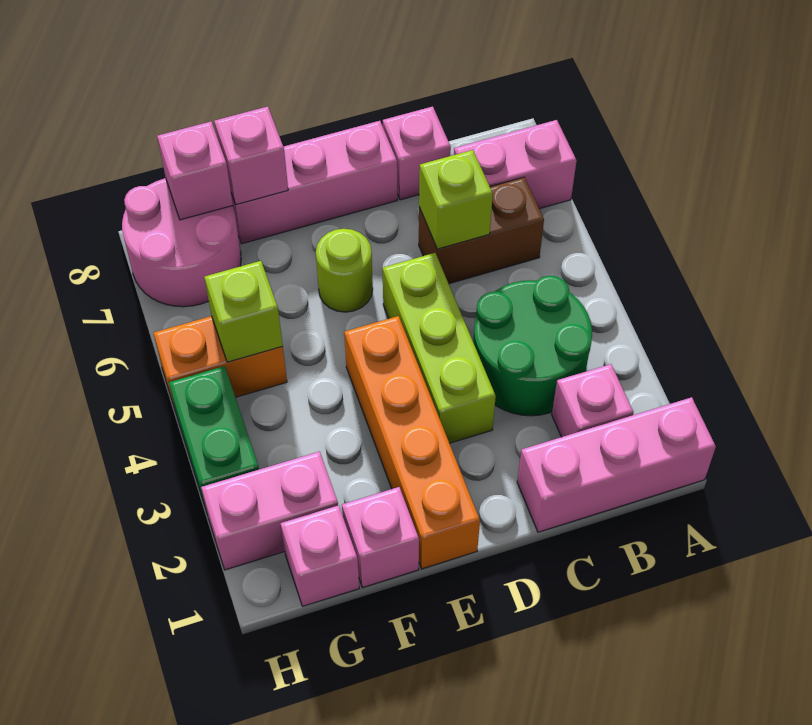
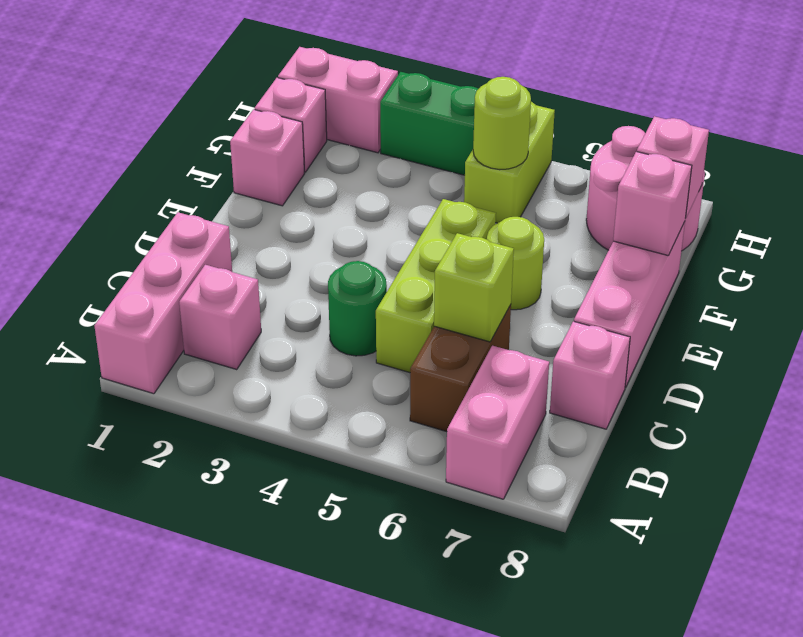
green round brick B3:C4 level 1 -> green round brick C4 level 1
lime brick D3:D5 level 1 -> lime brick C5:E5 level 1
orange brick E1:E4 level 1 -> none
pink brick G2:H2 level 1 -> pink brick H1:H2 level 1
orange brick G5:H5 level 1 -> lime brick G5:H5 level 1
lime brick G5 level 2 -> lime round brick G5 level 2

